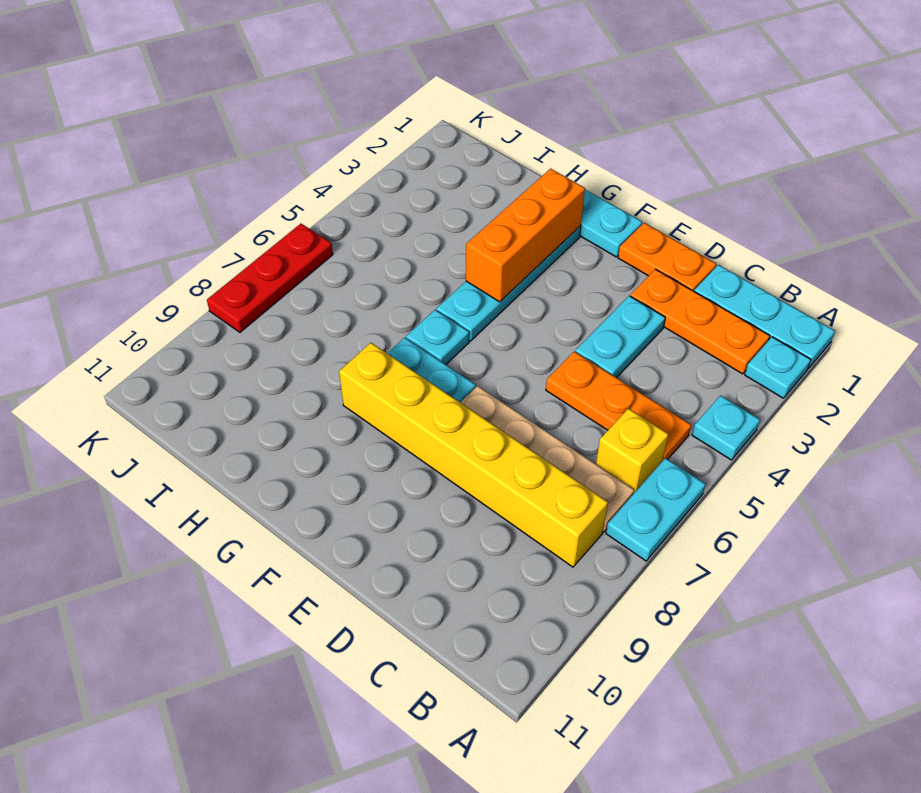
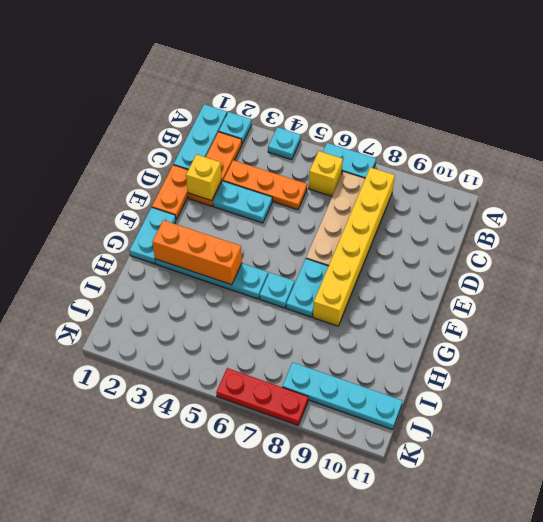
orange plate B5:D5 level 1 -> orange plate C3:C5 level 1
none -> yellow brick D2 level 2
none -> cyan plate J8:J11 level 1

